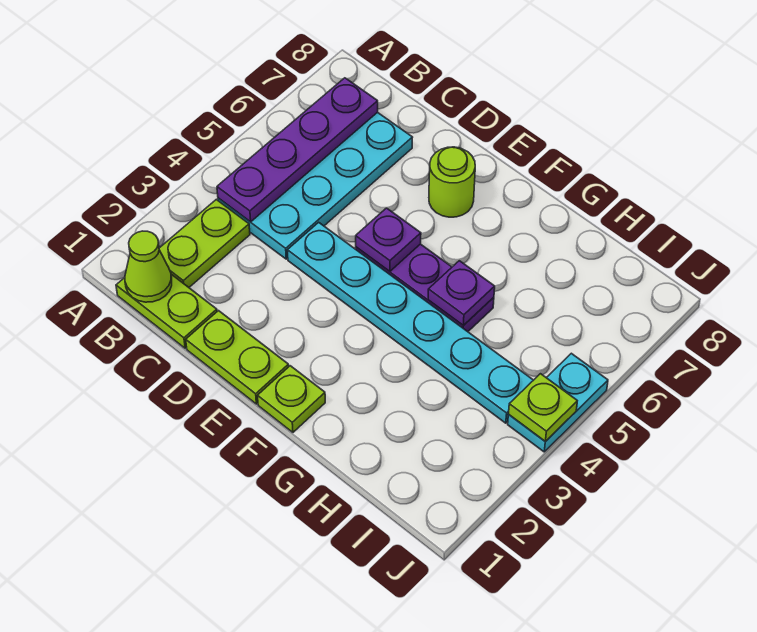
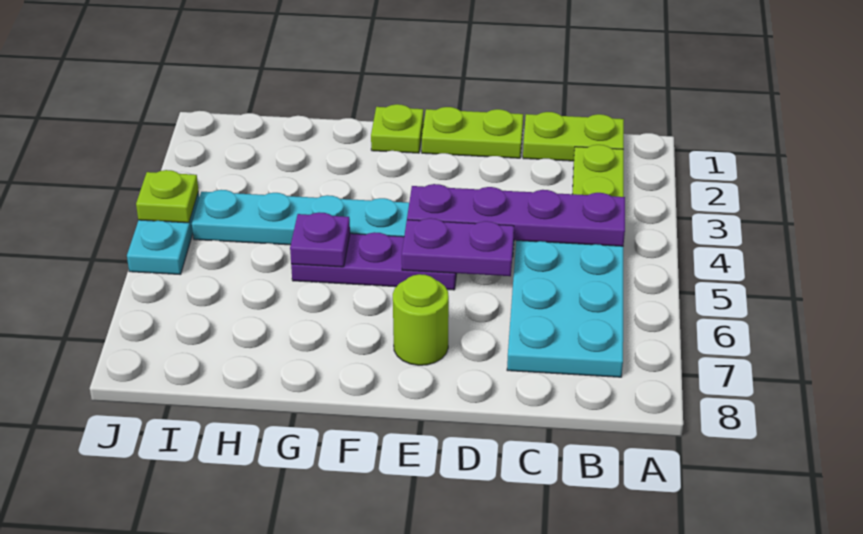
lime cone B1 level 2 -> none
purple plate B4:B7 level 2 -> purple plate B4:E4 level 2
purple plate E5 level 2 -> purple plate D5:E5 level 2

